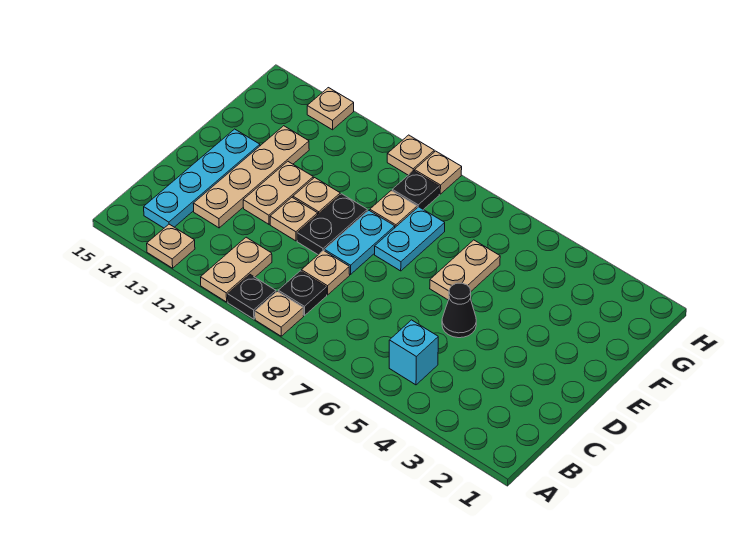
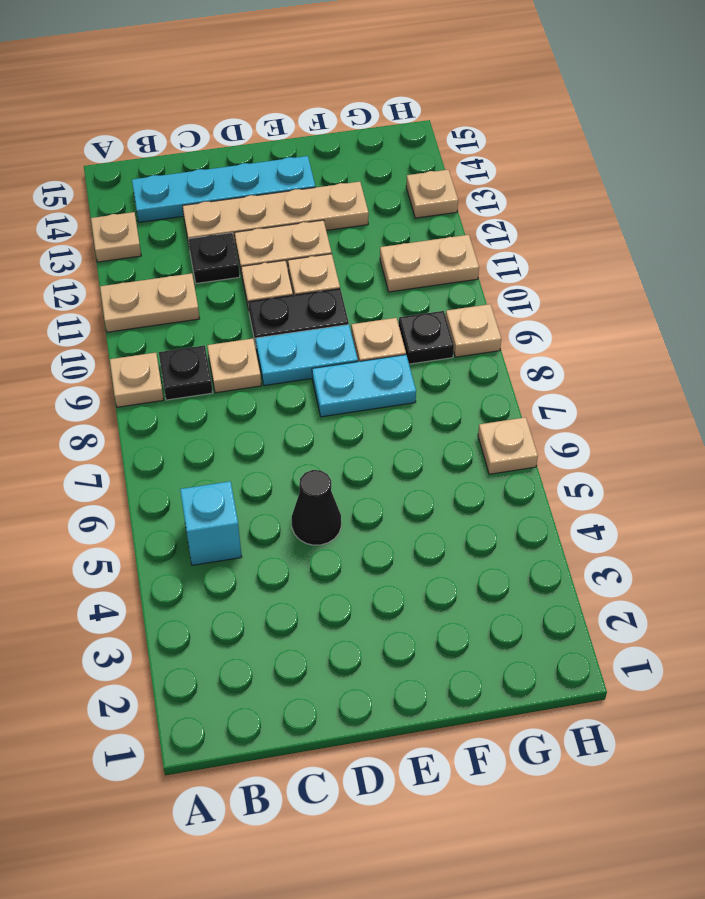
black plate A10 level 1 -> black plate C12 level 1
tan plate E6:F6 level 1 -> tan plate G11:H11 level 1
tan plate H10 level 1 -> tan plate H6 level 1

